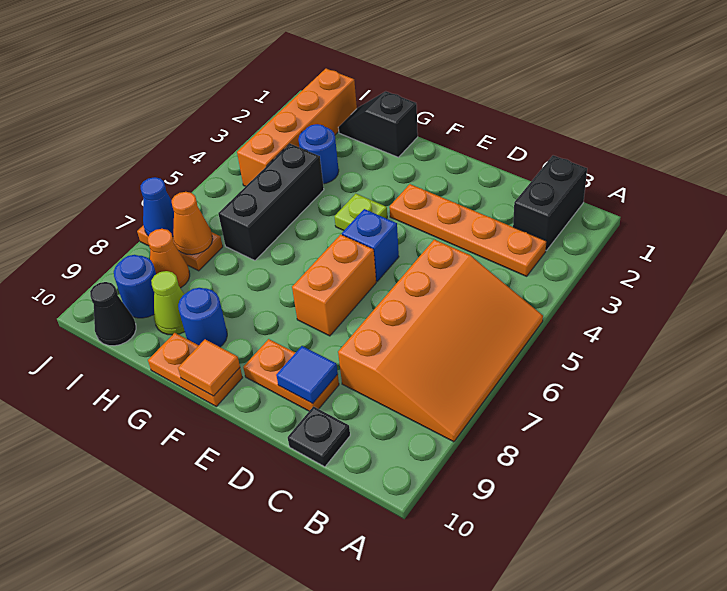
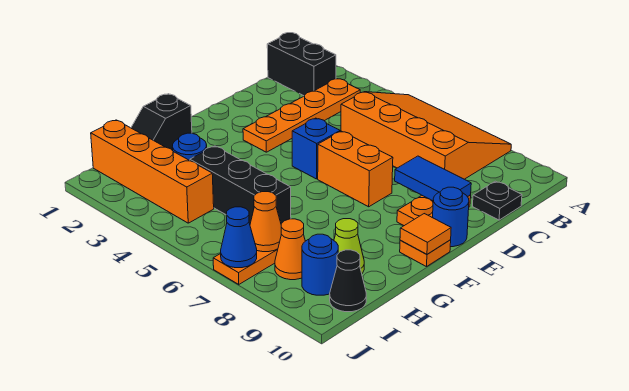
blue tile D9 level 2 -> blue tile D8:D9 level 2
lime plate F4 level 1 -> none
orange plate F10:G10 level 1 -> orange plate F10 level 1
blue round brick G9 level 1 -> blue round brick E10 level 1

